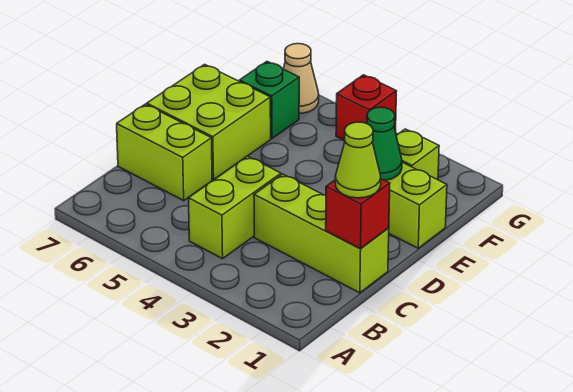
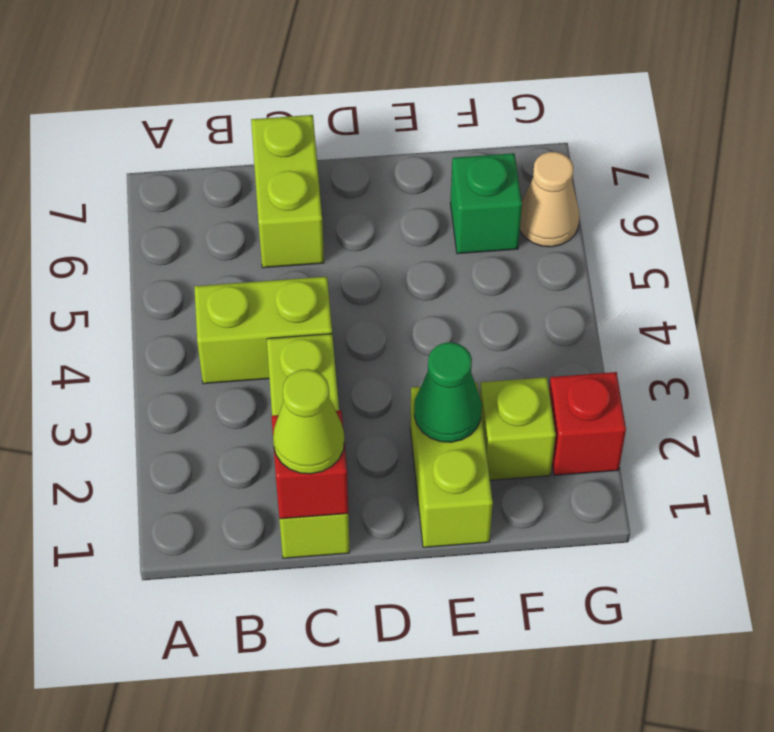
lime brick D6:E7 level 1 -> none
red brick G4 level 1 -> red brick G2 level 1

